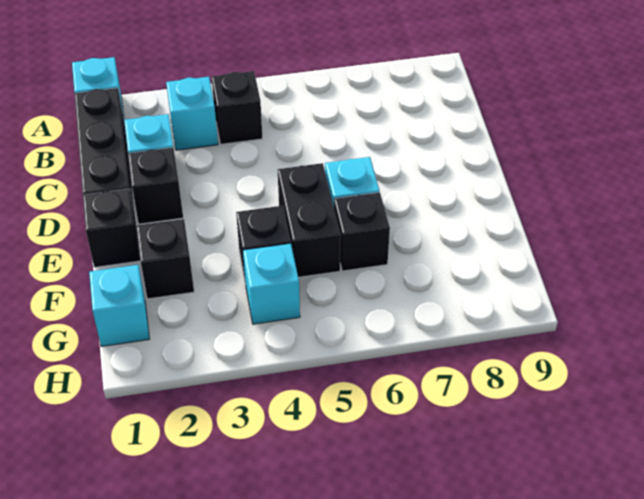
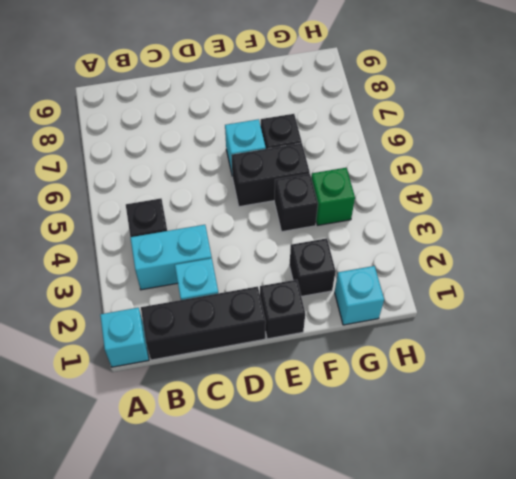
cyan brick B3 level 1 -> cyan brick B3:C3 level 1
black brick D2 level 1 -> none
cyan brick G4 level 1 -> green brick G4 level 1

